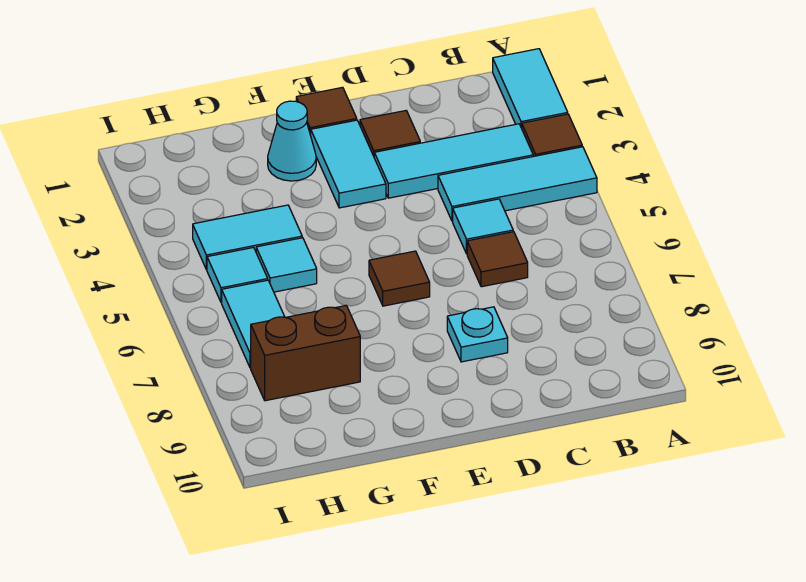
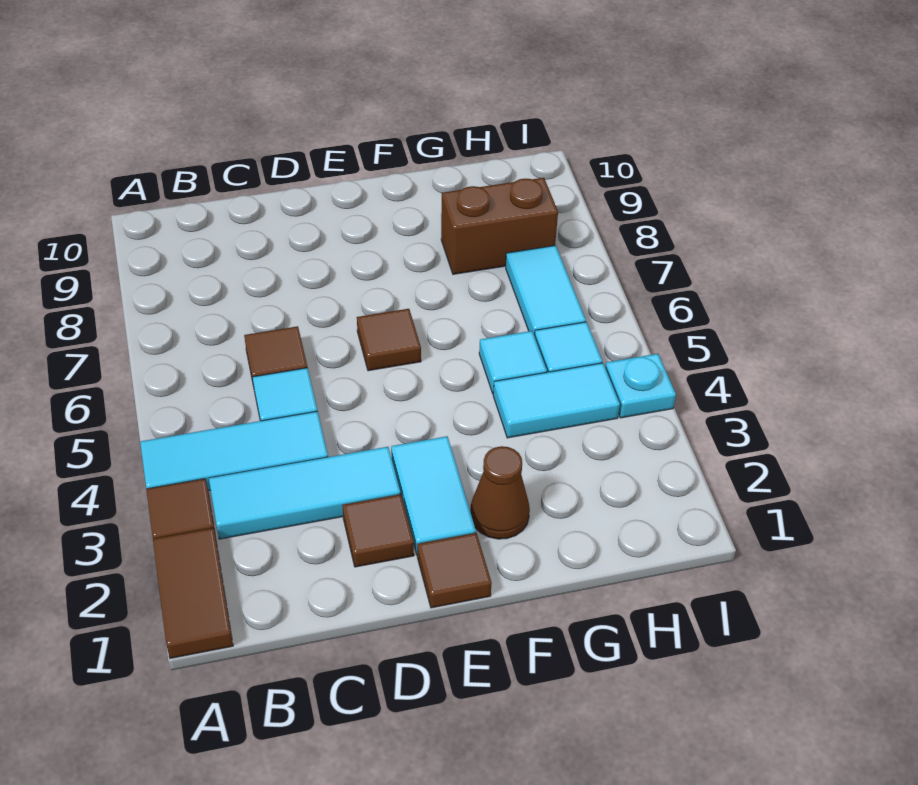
cyan tile A1:A2 level 1 -> brown tile A1:A2 level 1
cyan plate D8 level 1 -> cyan plate I4 level 1
cyan cone F2 level 1 -> brown cone F2 level 1

